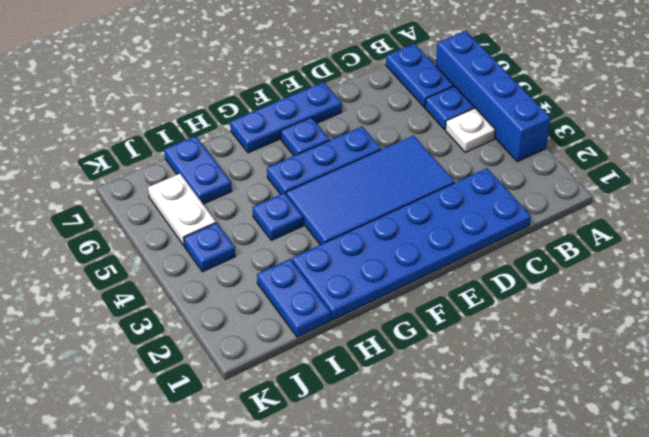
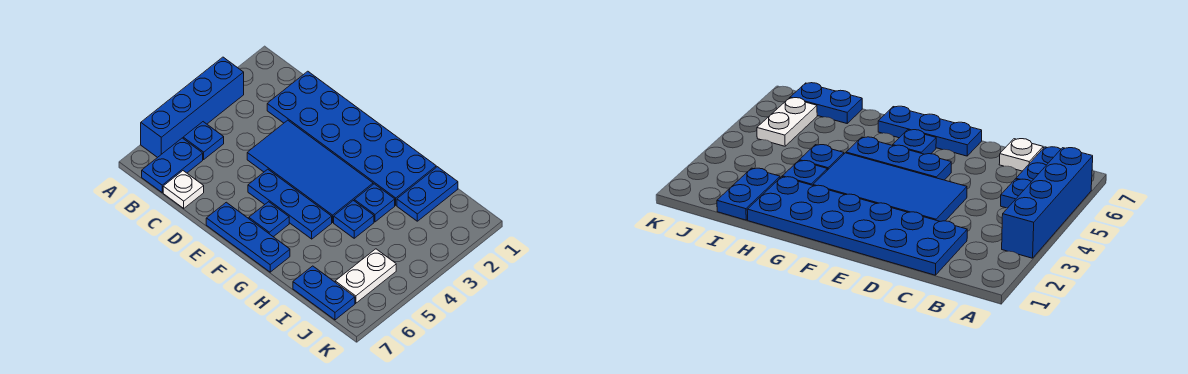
white plate B4 level 1 -> white plate C7 level 1
blue plate I6:I7 level 1 -> blue plate I7:J7 level 1
blue plate J4 level 1 -> blue plate H3 level 1

